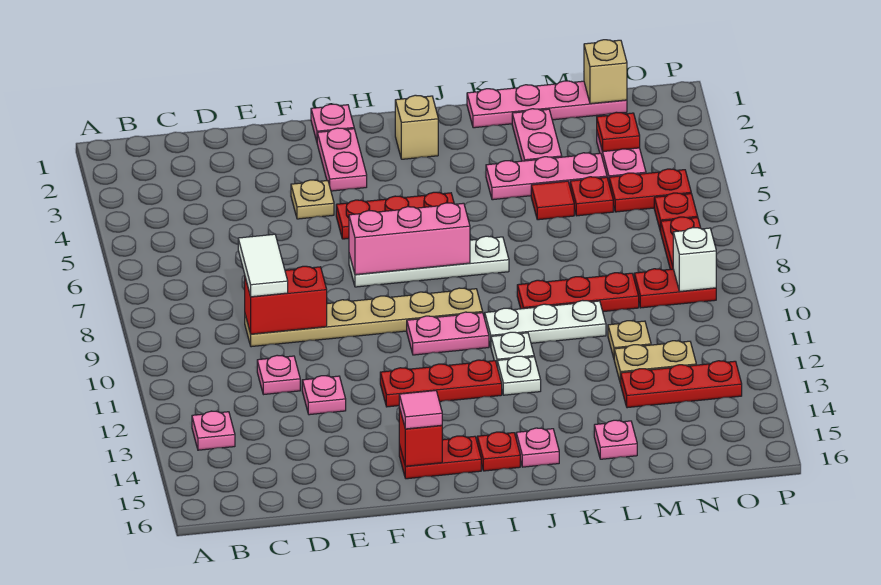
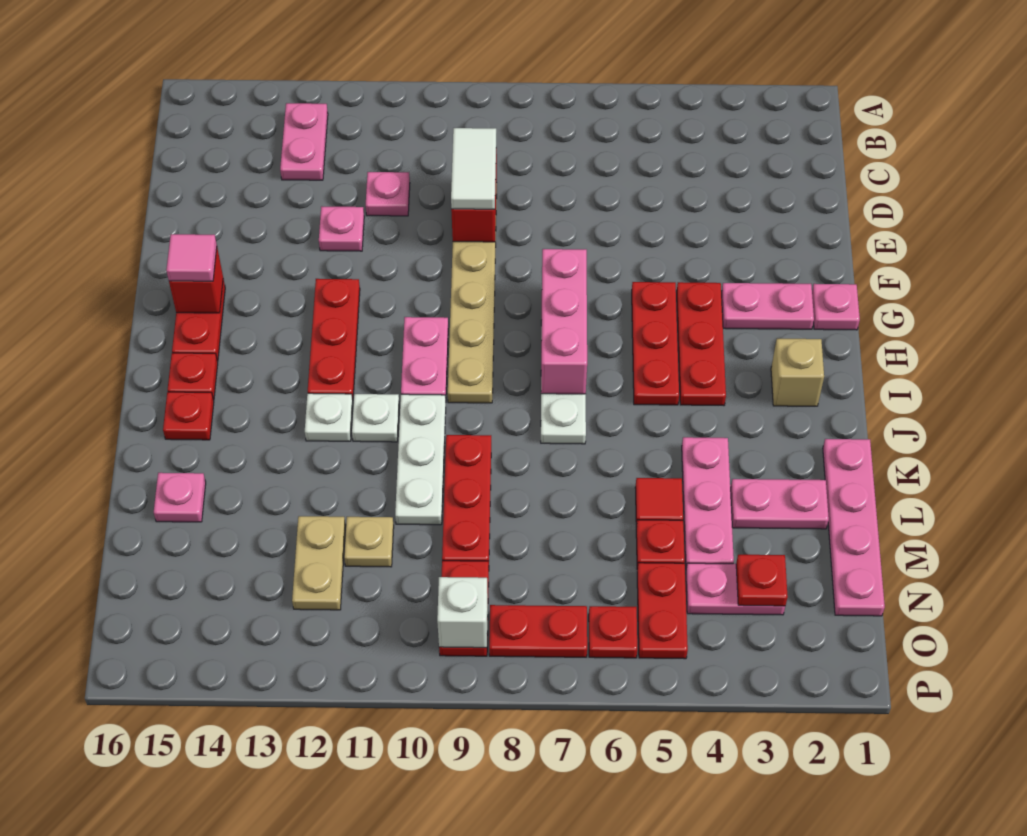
pink plate B13 level 1 -> pink plate B13:C13 level 1
white tile D8:D9 level 3 -> white tile D9:E9 level 3
tan plate F4 level 1 -> none
pink plate J15 level 1 -> red plate J15 level 1
red plate M13:O13 level 1 -> red plate G4:I4 level 1
tan brick N1 level 2 -> none

